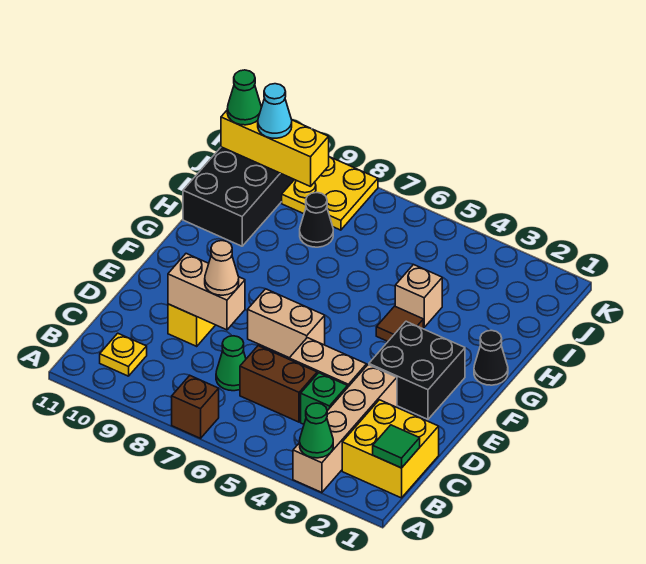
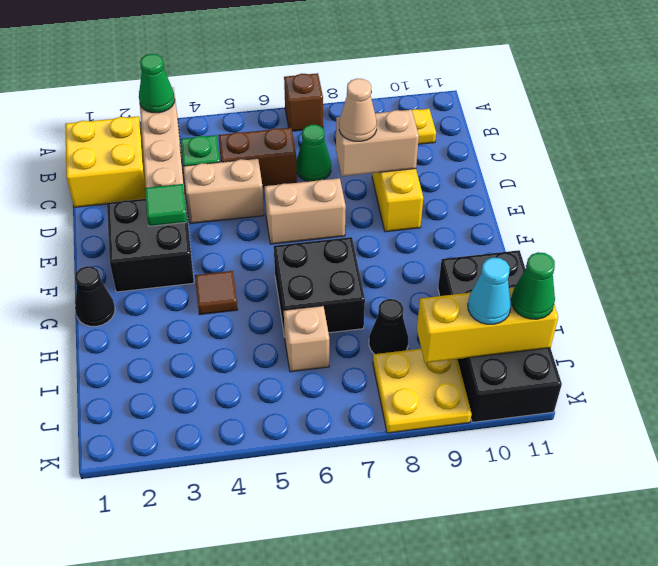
green tile B1 level 2 -> green tile E3 level 2
none -> black brick G6:H7 level 1
tan brick H4 level 1 -> tan brick I6 level 1

